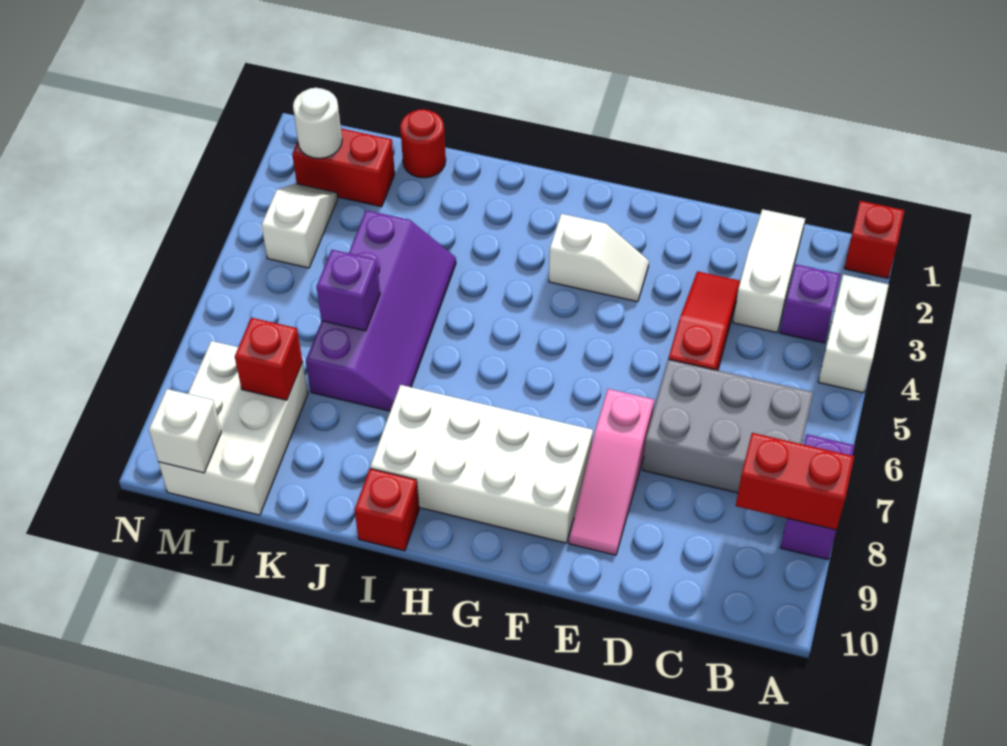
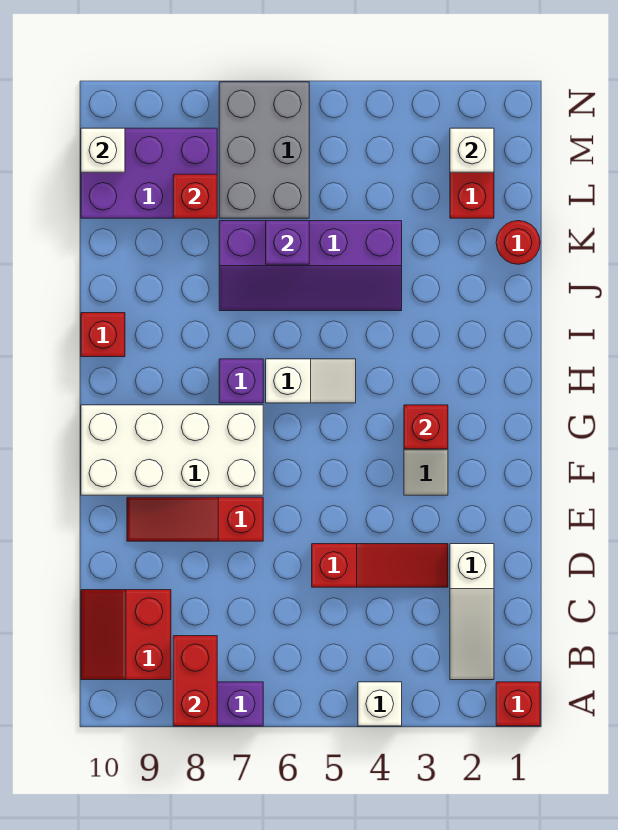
white brick A3:A4 level 1 -> white brick A4 level 1
purple brick B3 level 1 -> purple brick H7 level 1
grey brick B6:D7 level 1 -> grey brick L6:N7 level 1
none -> red slope B9:C10 level 1 top 9
white slope C1:C3 level 1 top 3 -> white slope B2:D2 level 1 top D
pink slope E7:E9 level 1 top 7 -> red slope E7:E9 level 1 top 7
white brick F8:I9 level 1 -> white brick F7:G10 level 1
none -> red brick G3 level 2
white brick L8:M10 level 1 -> purple brick L8:M10 level 1
white round brick M2 level 2 -> white brick M2 level 2
white slope M3:M4 level 1 top 4 -> white slope H5:H6 level 1 top 6

